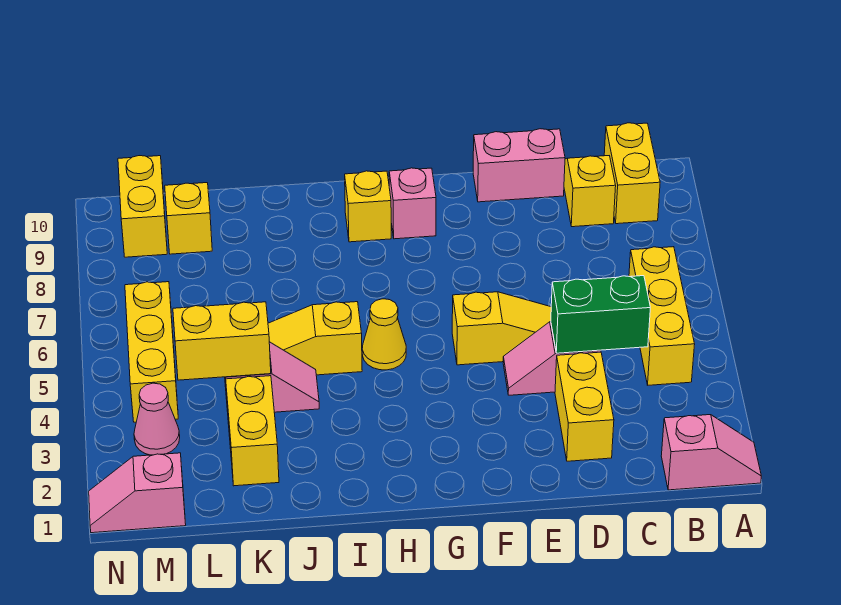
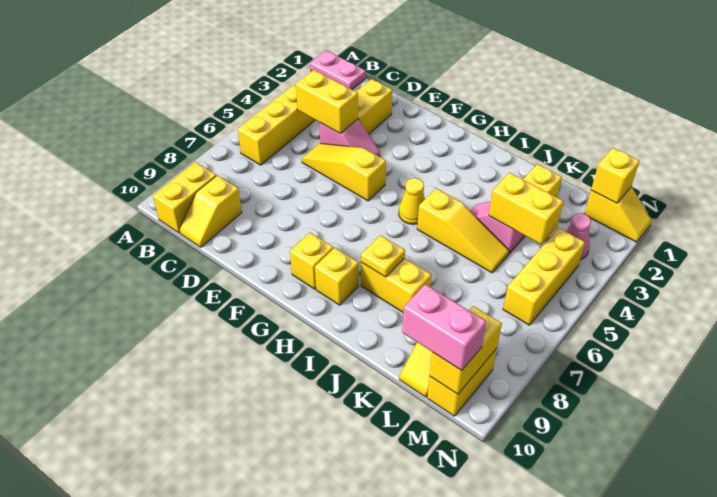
pink slope A1:B1 level 1 top B -> pink plate A1:B1 level 1
green brick C4:D4 level 2 -> yellow brick C4:D4 level 2
pink brick D10:E10 level 1 -> pink brick L10:M10 level 3
pink brick G9 level 1 -> yellow brick G9 level 1
none -> yellow brick I8:J8 level 1
none -> yellow plate I8 level 2
pink slope M1:N1 level 1 top M -> yellow slope M1:N1 level 1 top M
none -> yellow brick M1 level 2
none -> yellow brick M9:M10 level 2

